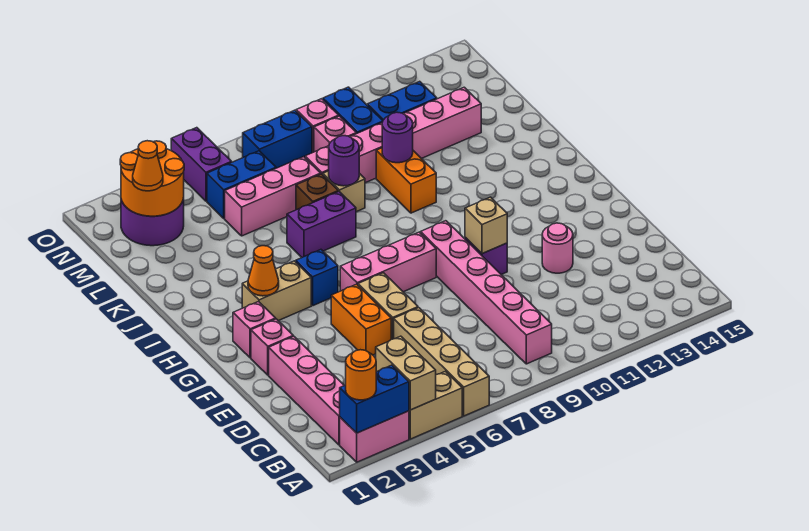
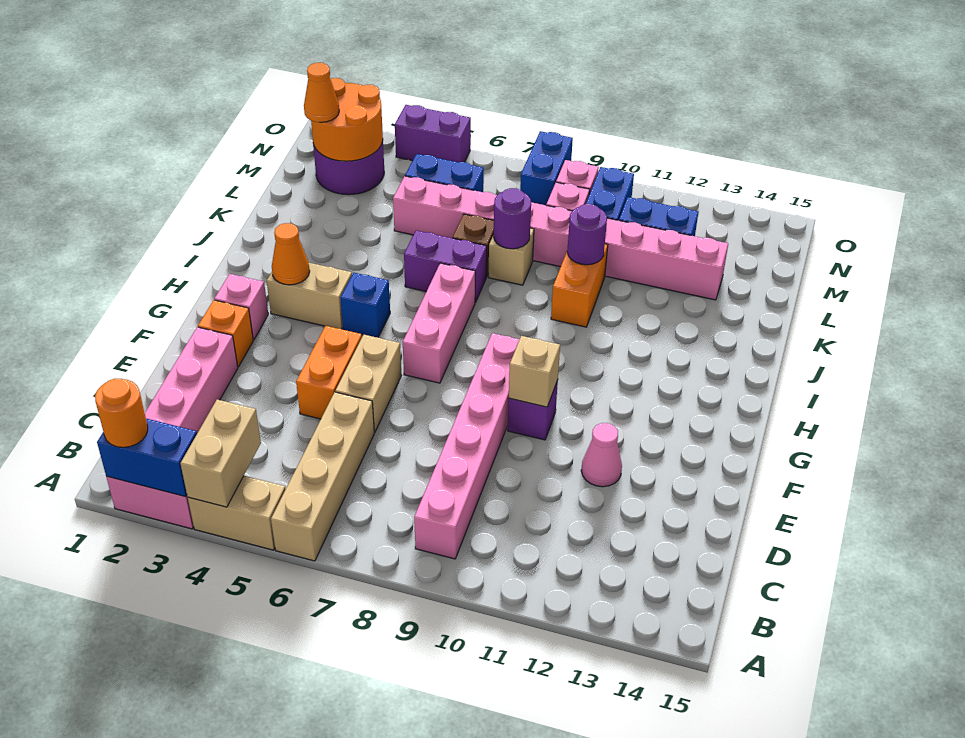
pink round brick E12 level 1 -> pink cone E12 level 1
pink brick F2 level 1 -> orange brick F2 level 1
pink brick G6:G8 level 1 -> pink brick G7:I7 level 1
purple brick N5:O5 level 1 -> purple brick O4:O5 level 1
blue brick N7:N8 level 1 -> blue brick N8:O8 level 1

